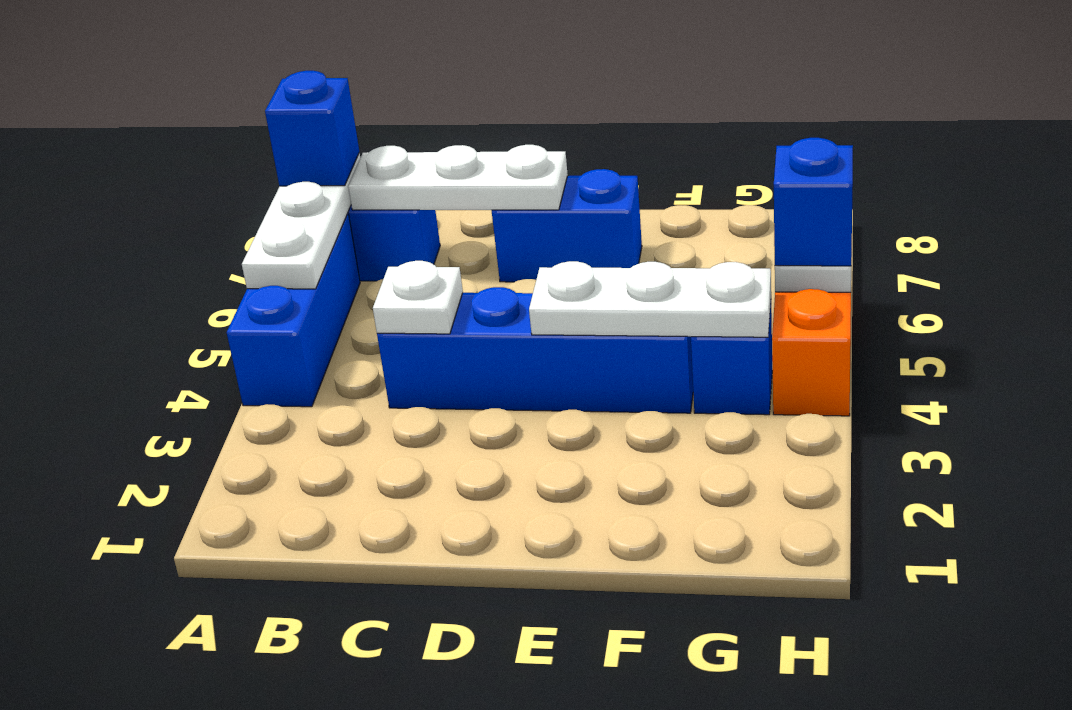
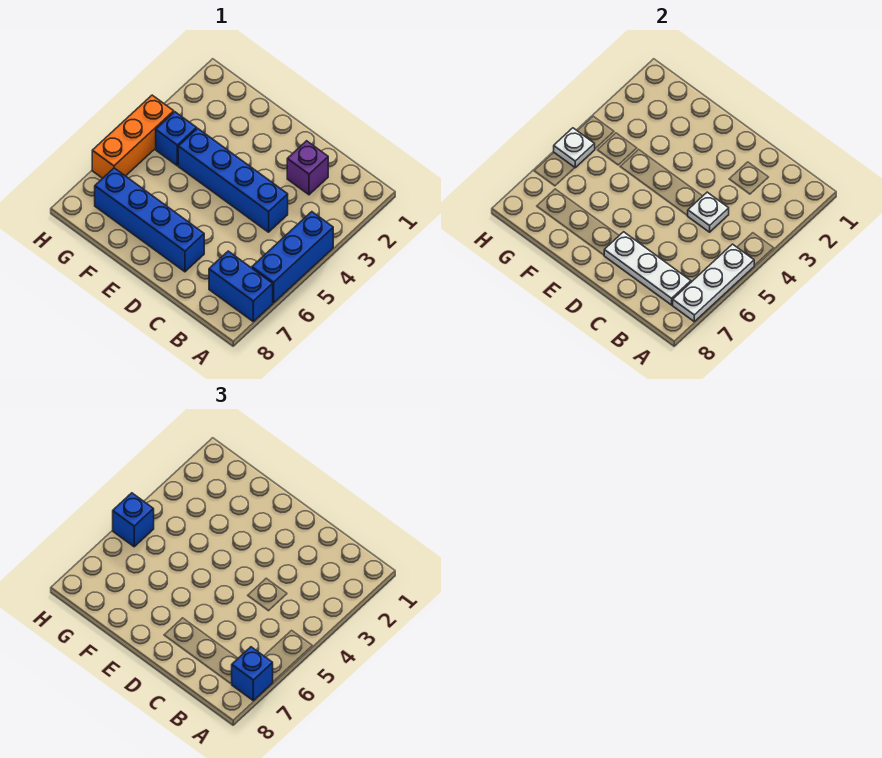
none -> purple brick C2 level 1
blue brick D7:E7 level 1 -> blue brick D7:G7 level 1
white plate E4:G4 level 2 -> none

